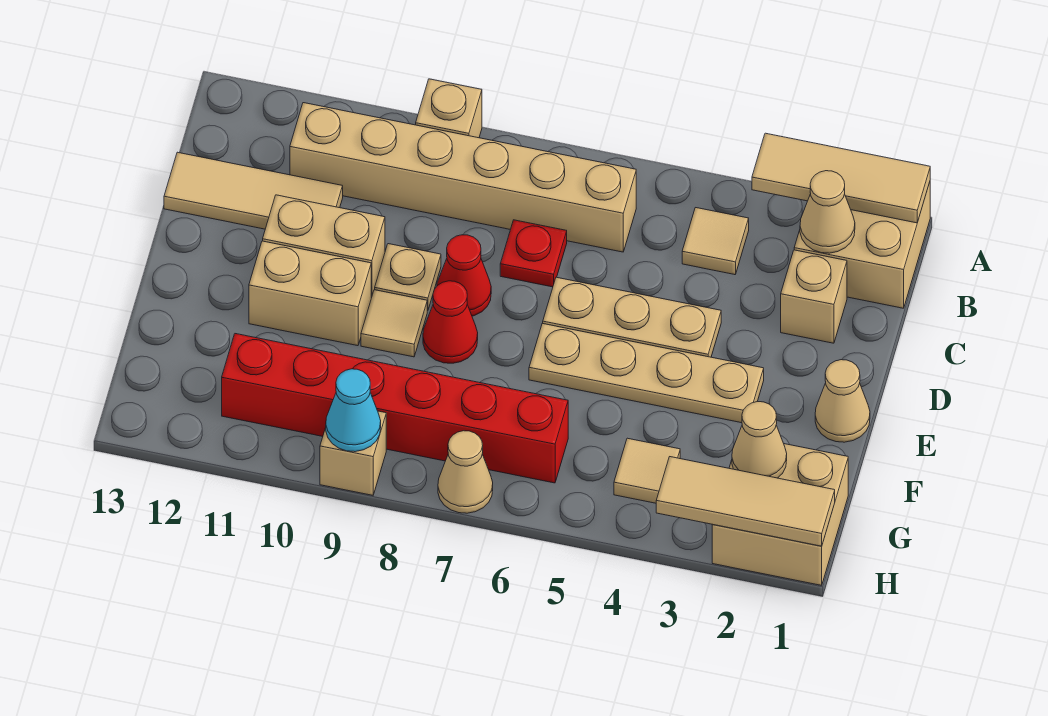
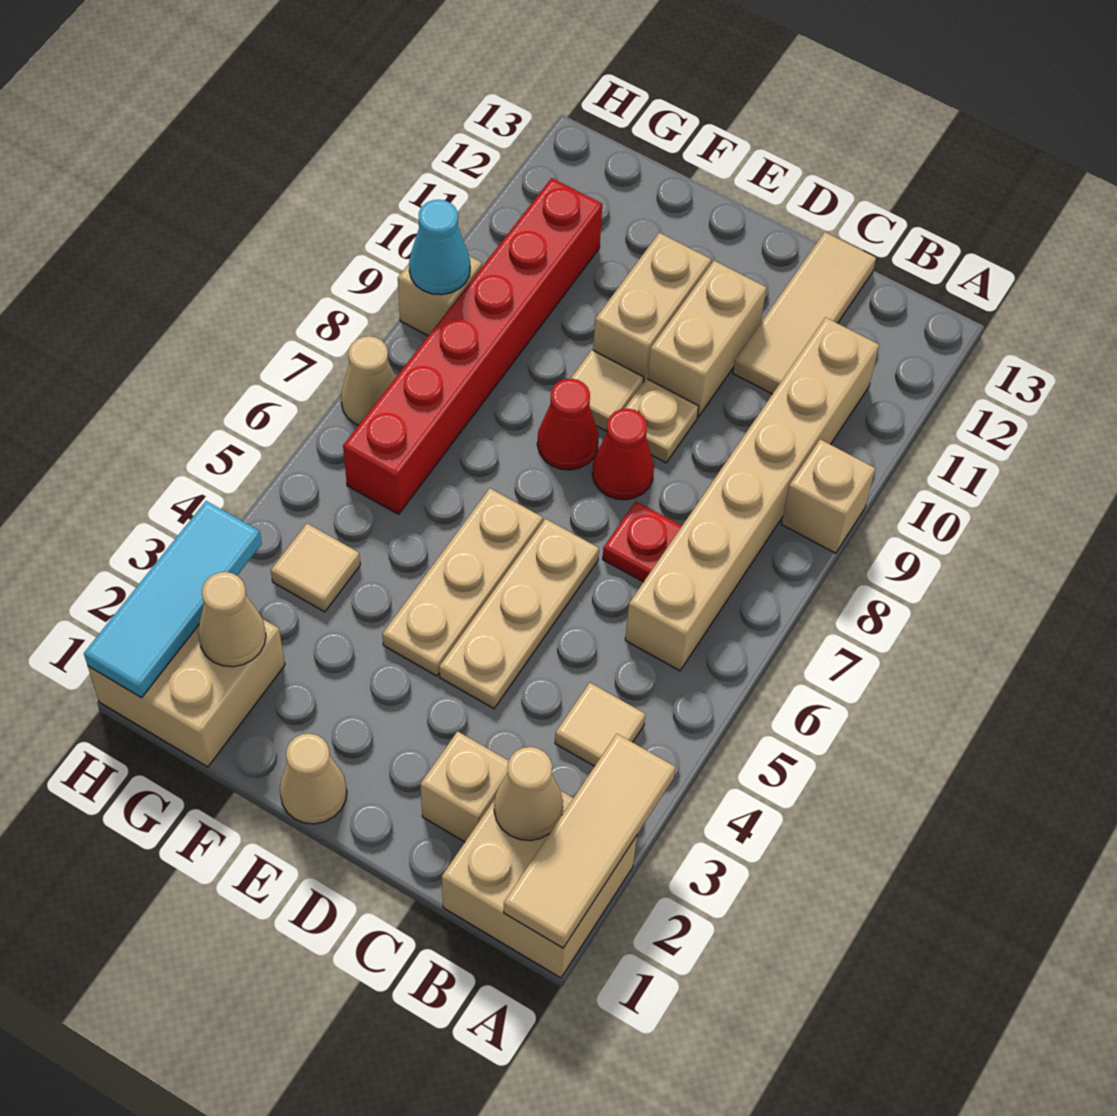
tan plate E3:E6 level 1 -> tan plate E4:E6 level 1
tan tile H1:H3 level 2 -> cyan tile H1:H3 level 2

